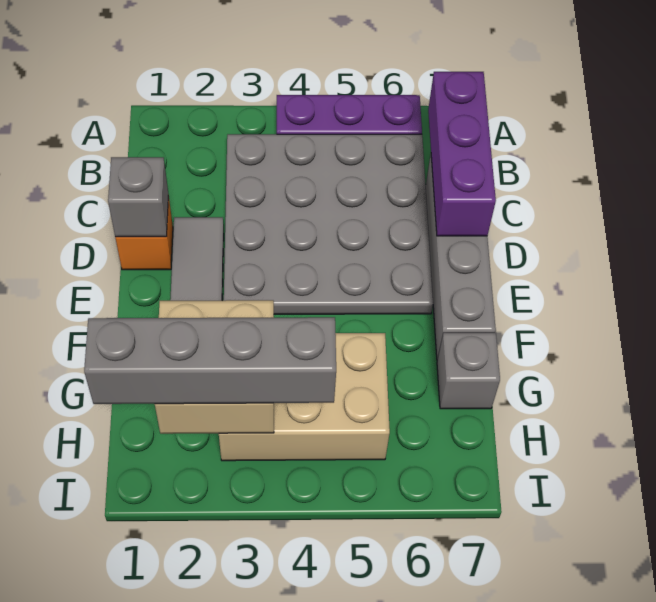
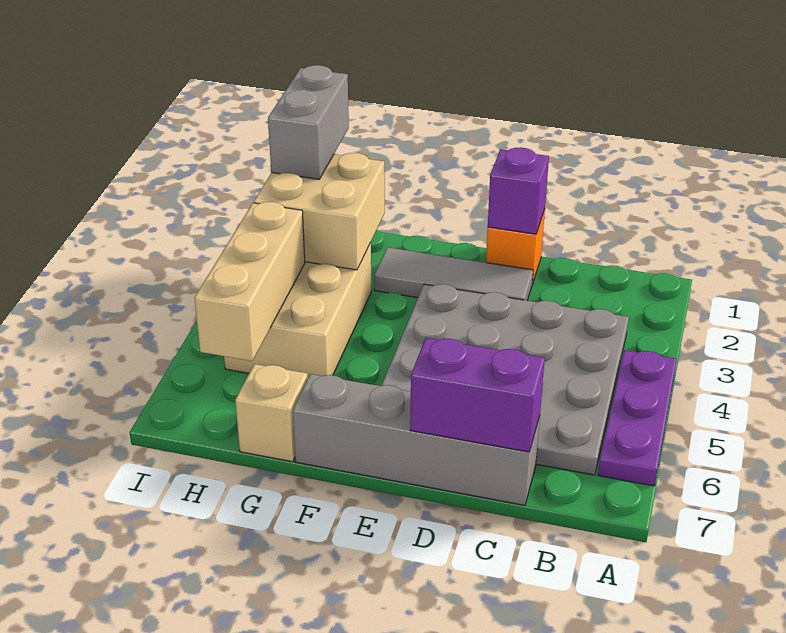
purple brick B7:D7 level 2 -> purple brick C7:D7 level 2
grey brick D1 level 2 -> purple brick D1 level 2
grey brick G7 level 1 -> tan brick G7 level 1
grey brick H1:H4 level 3 -> grey brick H1:H2 level 3
none -> tan brick H4:H6 level 2

